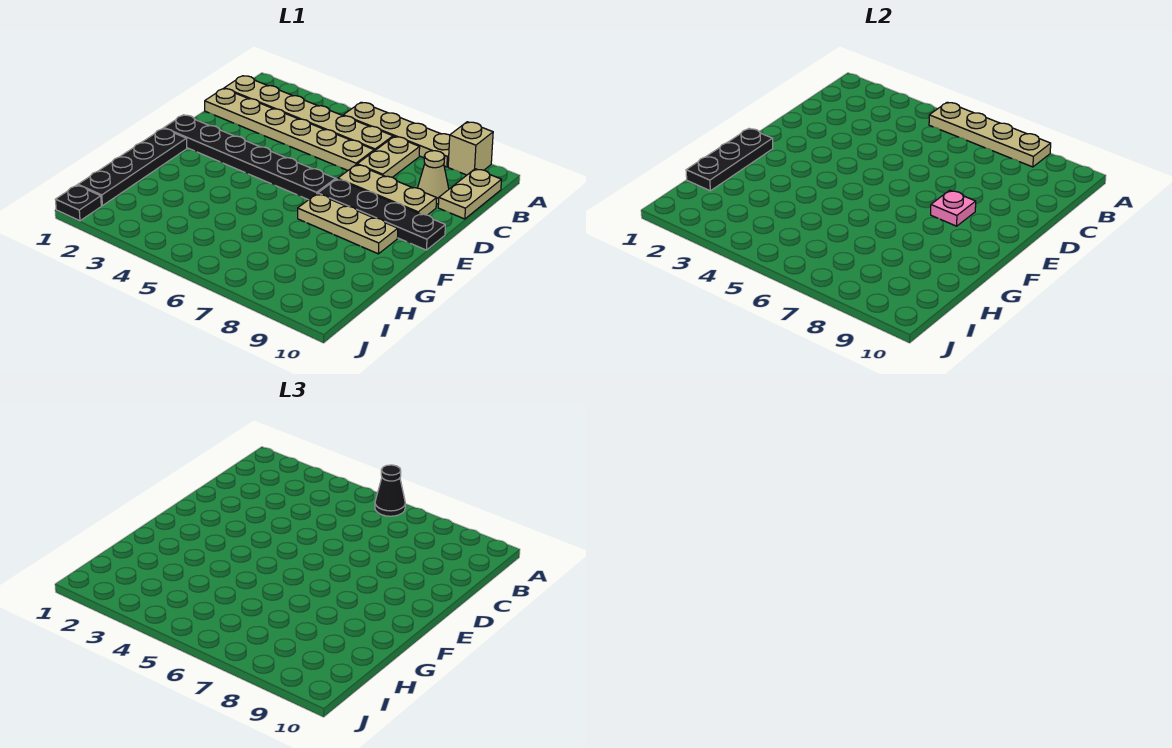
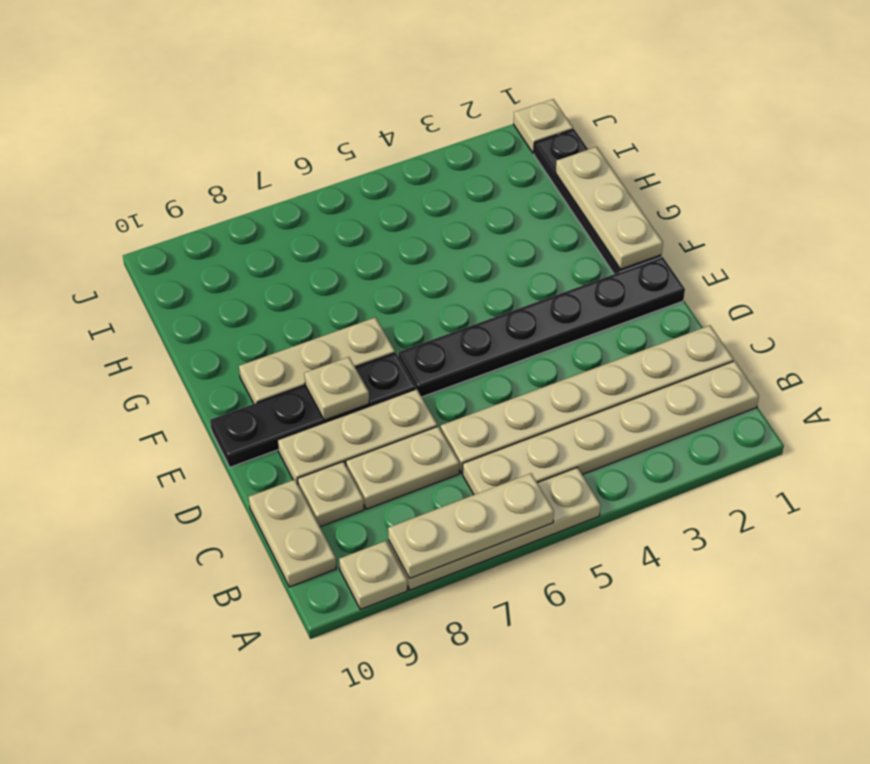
tan plate A5:A8 level 2 -> tan plate A6:A8 level 2
black cone A6 level 3 -> none
tan brick A9 level 1 -> tan plate A9 level 1
tan plate B7:C7 level 1 -> tan plate C7:C8 level 1
tan cone C9 level 1 -> tan plate C9 level 1
pink plate E8 level 2 -> tan plate E8 level 2
black plate F1:H1 level 2 -> tan plate F1:H1 level 2
black plate J1 level 1 -> tan plate J1 level 1

